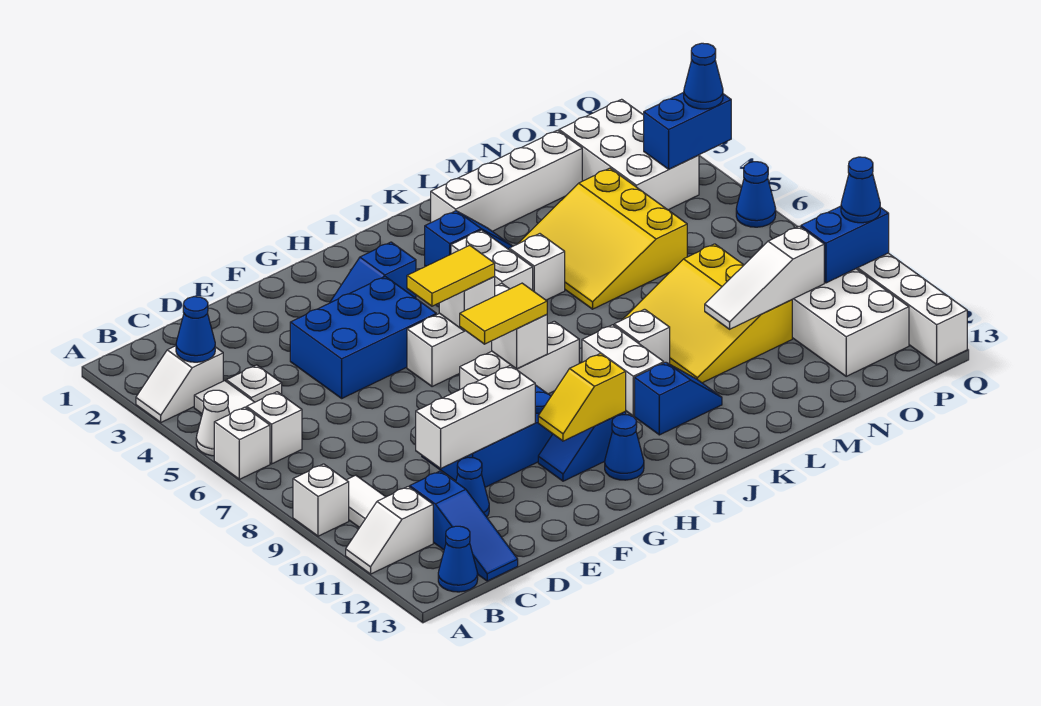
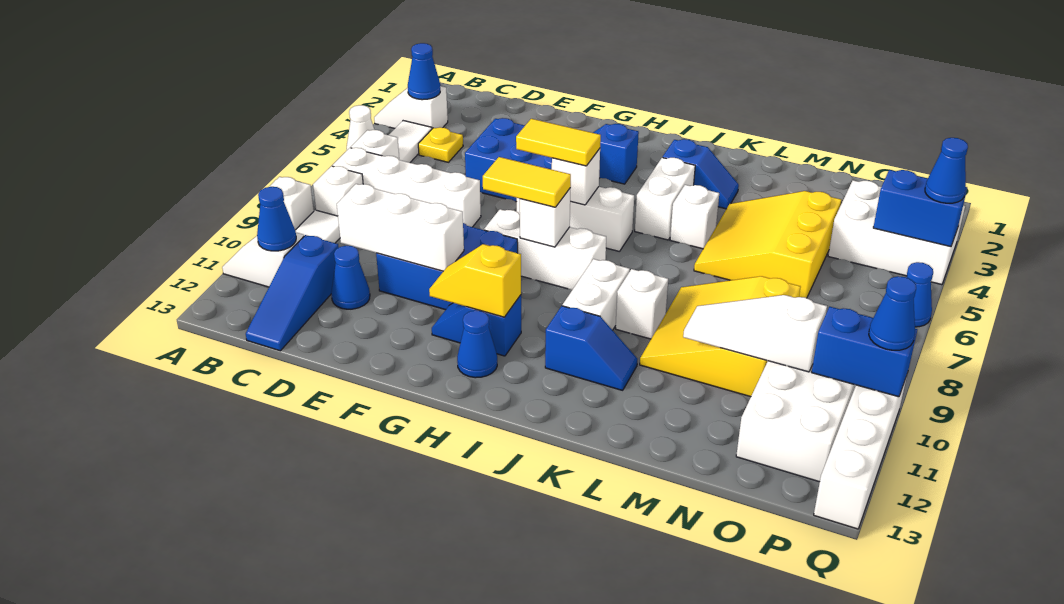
white brick A6 level 1 -> white brick B8 level 1
blue cone B13 level 1 -> blue cone B11 level 2
white plate C4 level 1 -> yellow plate C4 level 1
white brick K2:N2 level 1 -> white brick B7:E7 level 1
white brick O2:P4 level 1 -> white brick O3:Q4 level 1

